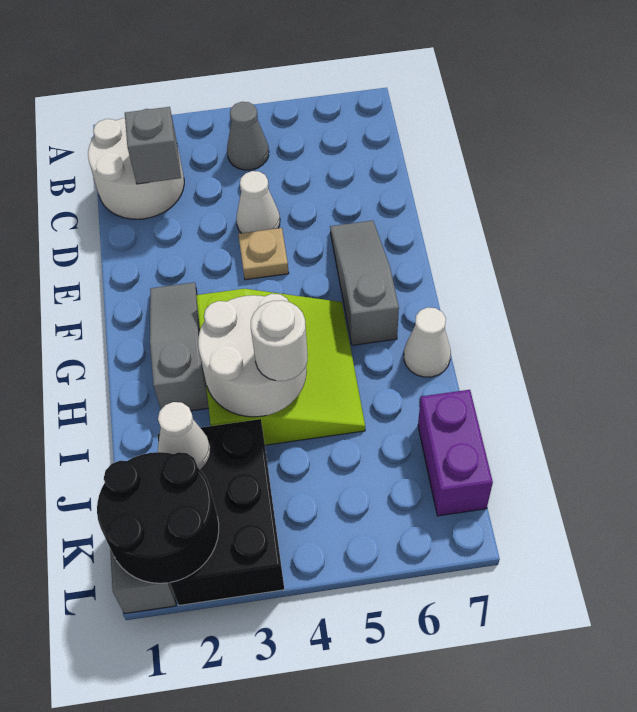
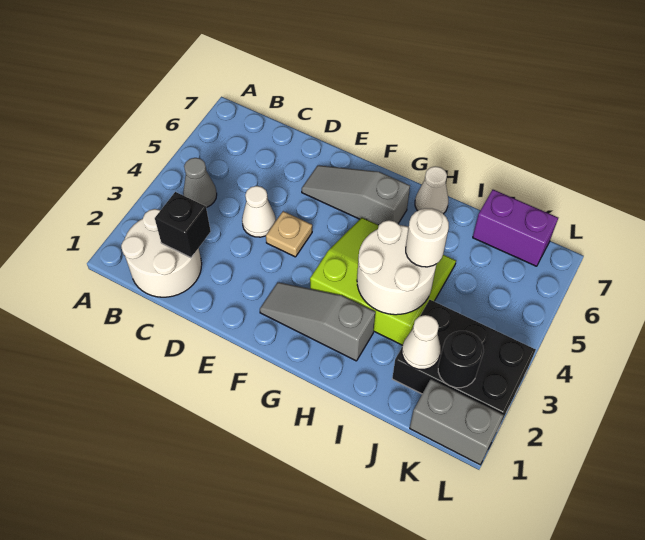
grey brick C2 level 2 -> black brick C2 level 2
black round brick K1:L2 level 2 -> black round brick K2 level 2

